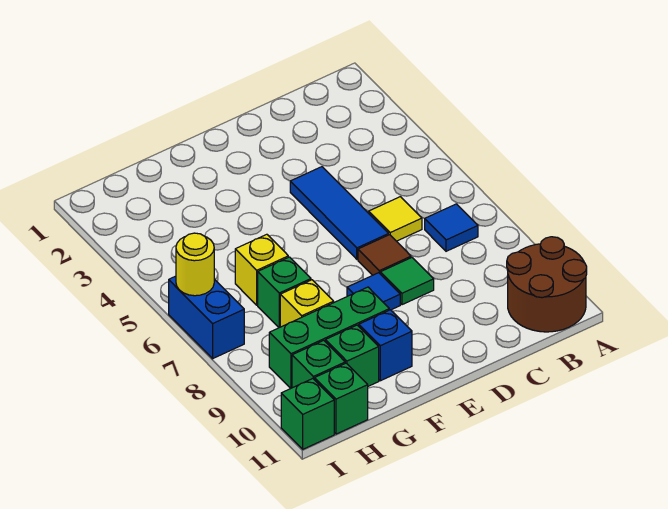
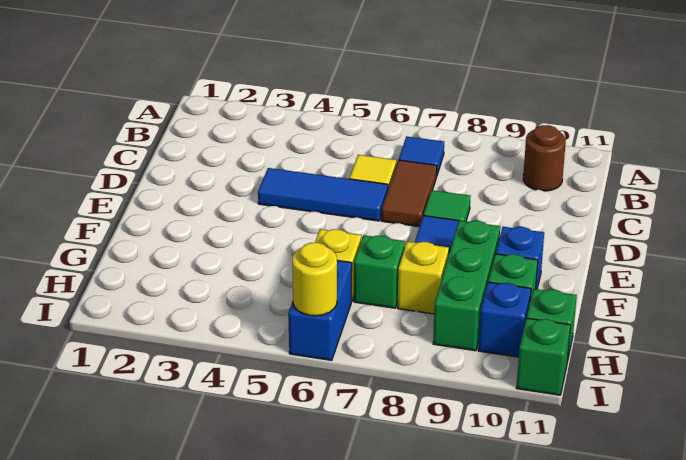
brown round brick A10:B11 level 1 -> brown round brick B10 level 1
brown tile D7 level 1 -> brown tile C7:D7 level 1
green brick H10 level 1 -> blue brick H10 level 1
blue brick I6:I7 level 1 -> blue brick H6:I6 level 1

